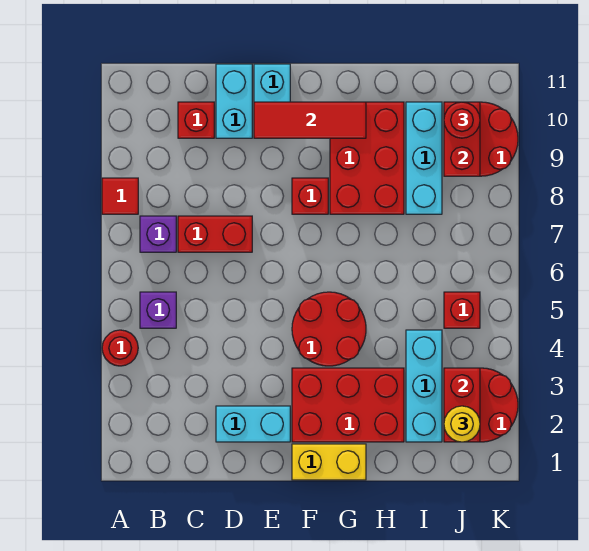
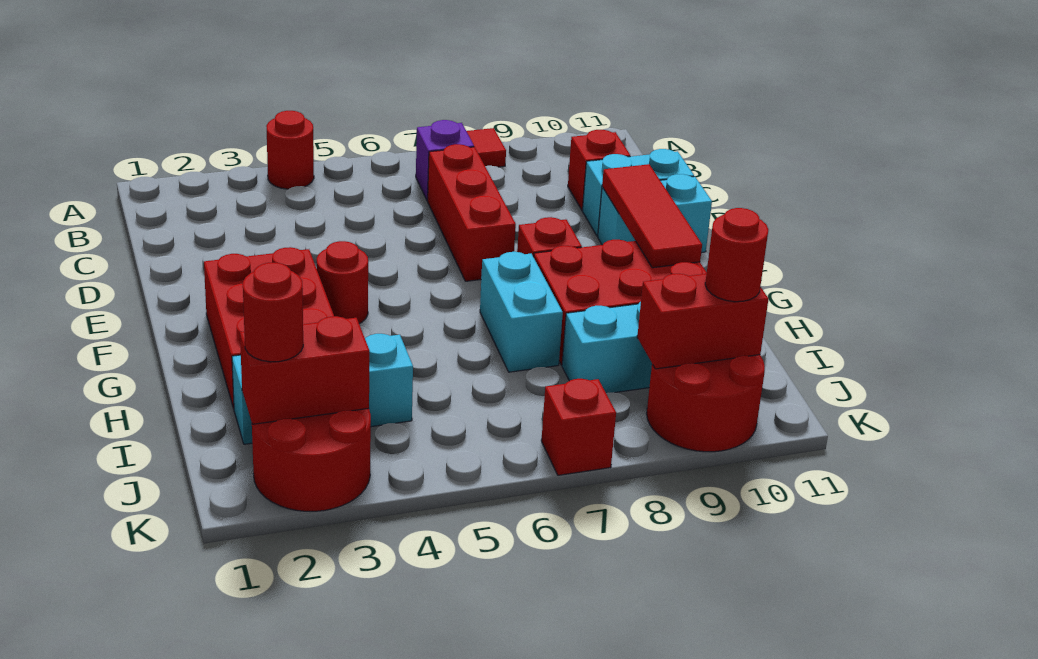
purple brick B5 level 1 -> none
red brick C7:D7 level 1 -> red brick C7:E7 level 1
cyan brick D2:E2 level 1 -> cyan brick G7:H7 level 1
yellow brick F1:G1 level 1 -> none
red round brick F4:G5 level 1 -> red round brick F4 level 1
yellow round brick J2 level 3 -> red round brick J2 level 3
red brick J5 level 1 -> red brick K7 level 1

